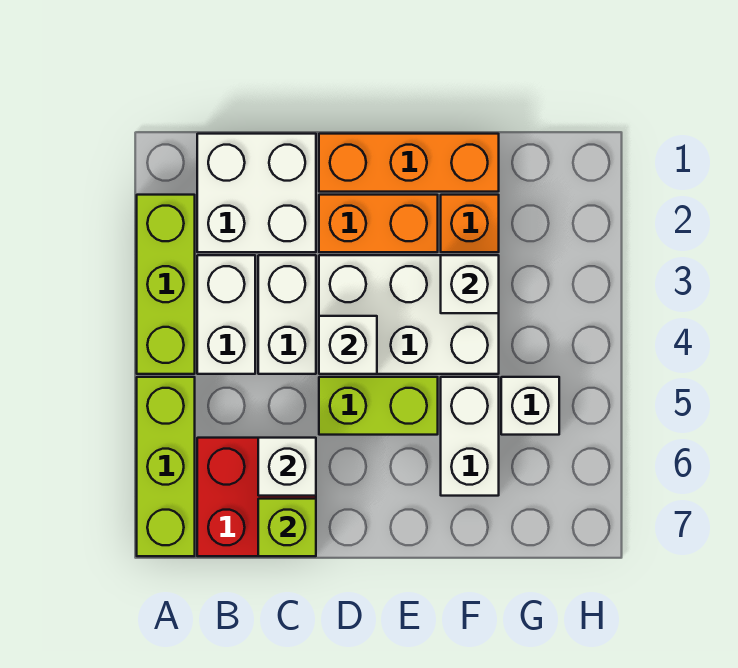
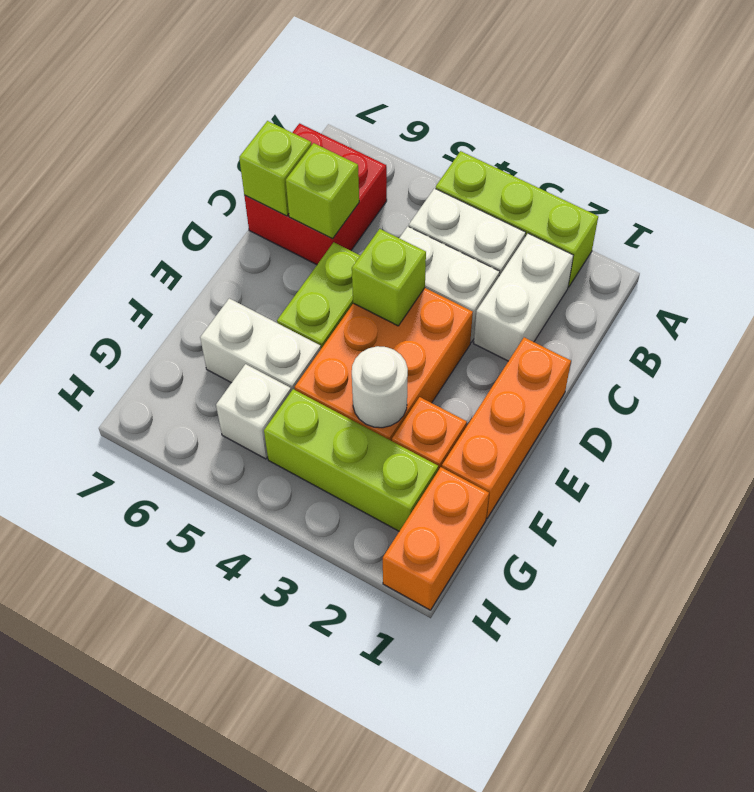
lime brick A5:A7 level 1 -> lime brick G2:G4 level 1
white brick B1:C2 level 1 -> white brick B2:C2 level 1
white brick C6 level 2 -> lime brick C6 level 2
orange brick D2:E2 level 1 -> orange brick G1:H1 level 1
white brick D3:F4 level 1 -> orange brick D3:F4 level 1
white brick D4 level 2 -> lime brick D4 level 2
white brick F3 level 2 -> white round brick F3 level 2

